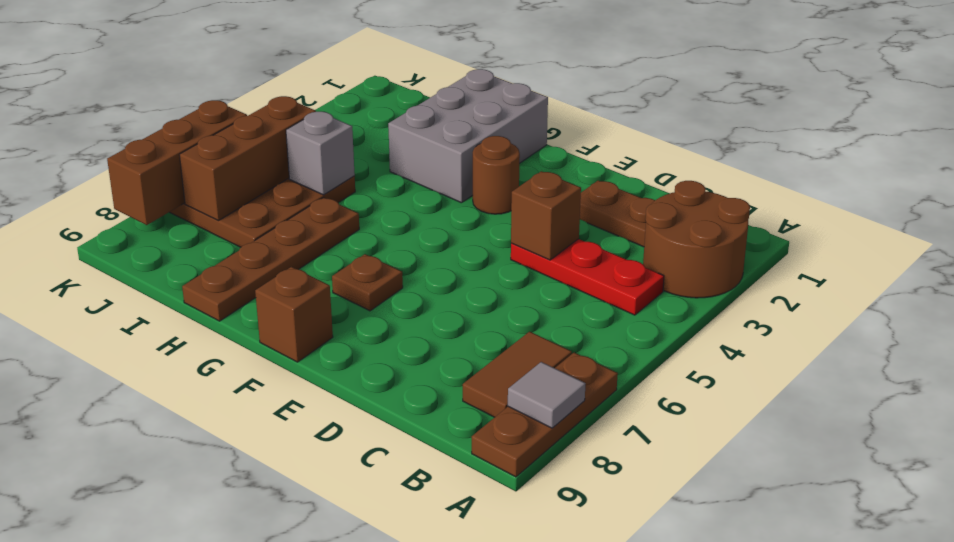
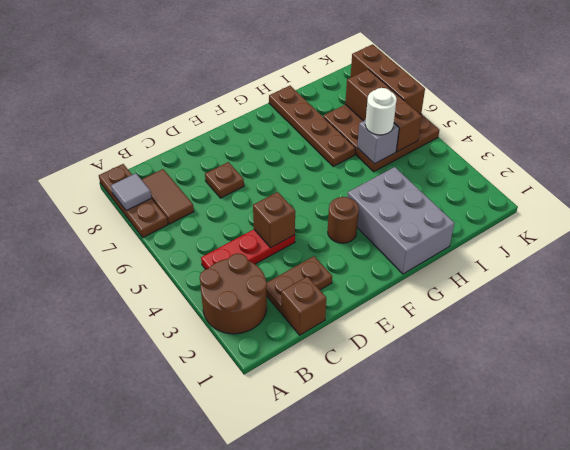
brown plate F7 level 1 -> brown plate D7 level 1
brown brick F9 level 1 -> brown brick C1 level 1
none -> white round brick I5 level 3

